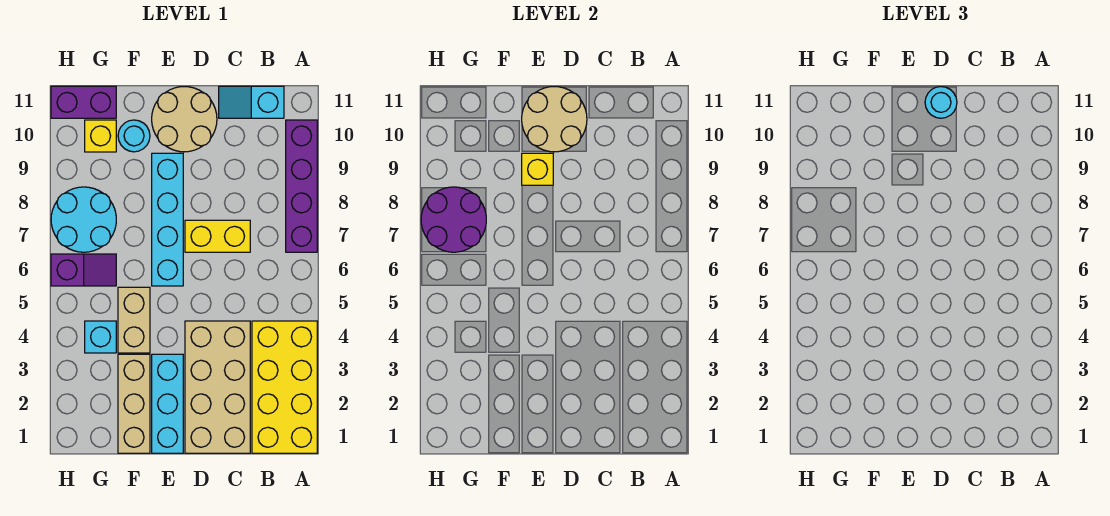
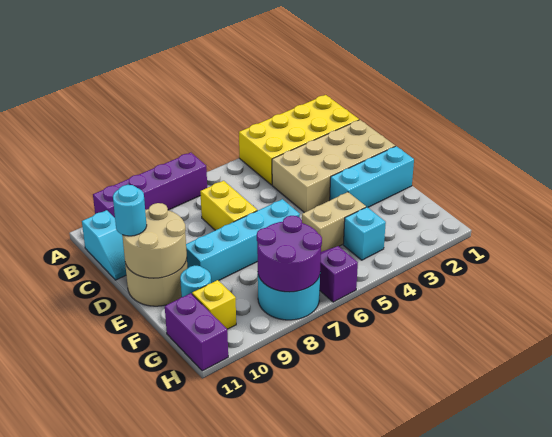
yellow brick E9 level 2 -> none
tan brick F1:F3 level 1 -> none

